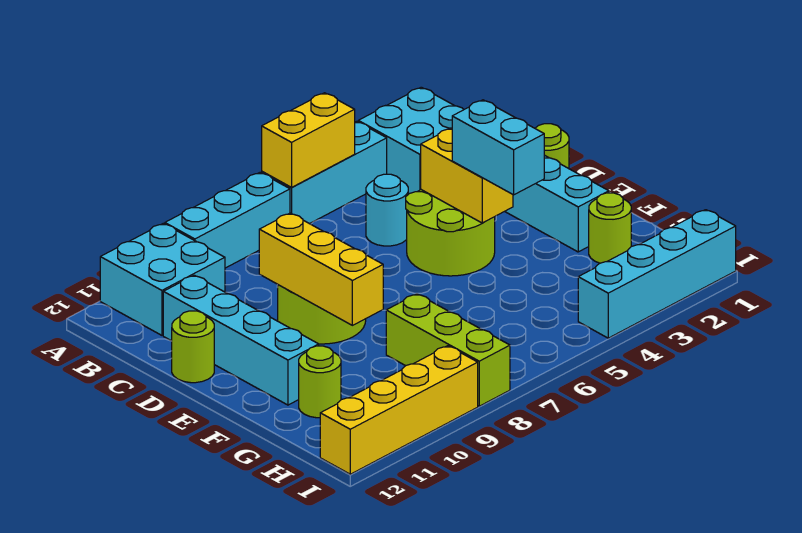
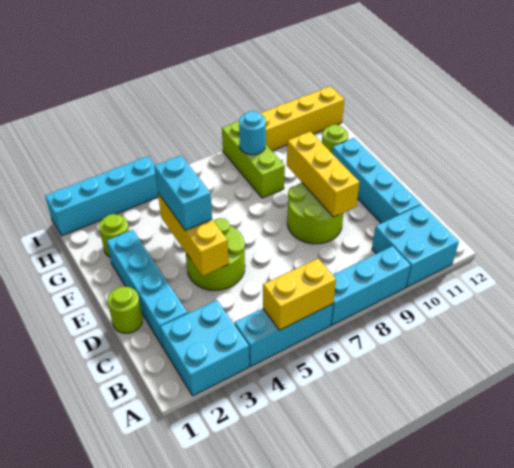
cyan round brick C5 level 1 -> cyan round brick H8 level 2
yellow brick D4:E4 level 2 -> yellow brick D4:F4 level 2
lime round brick D12 level 1 -> none

